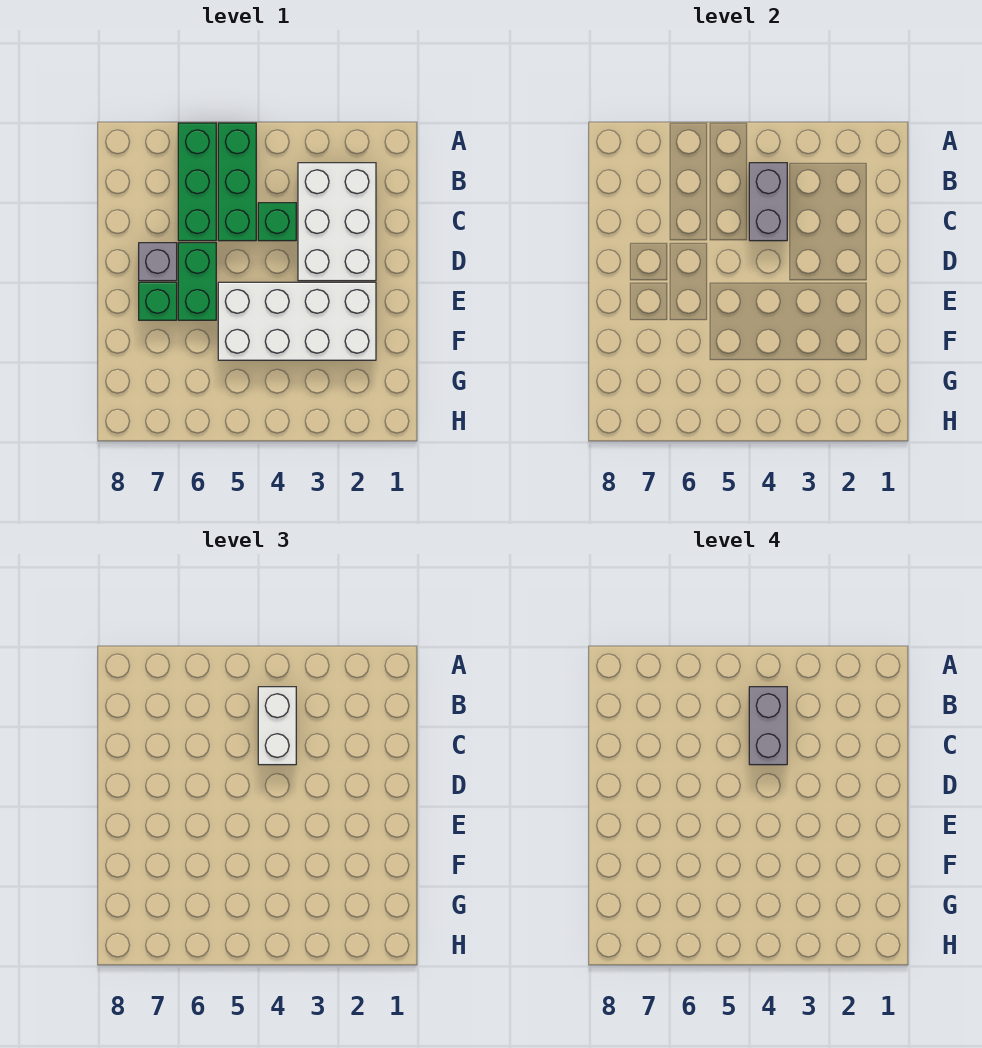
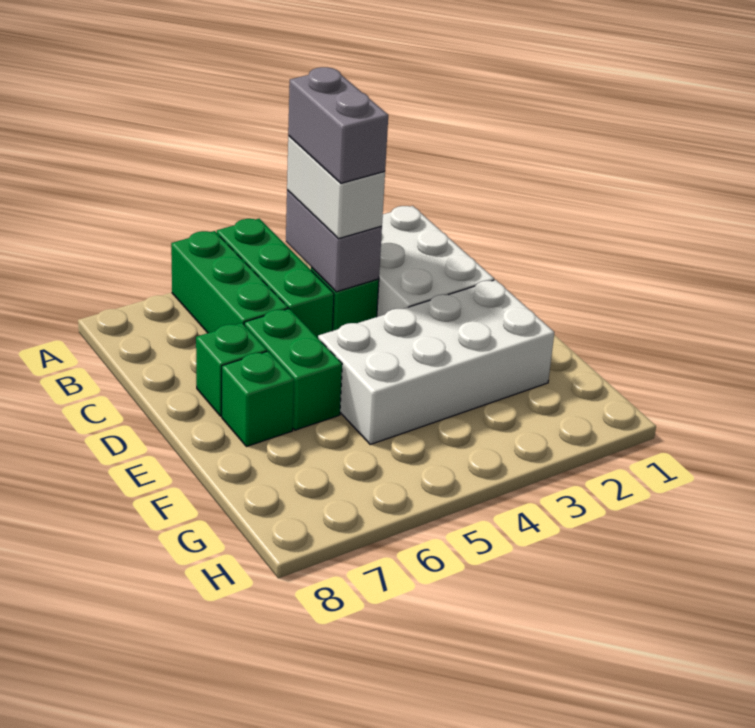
grey brick D7 level 1 -> green brick D7 level 1

